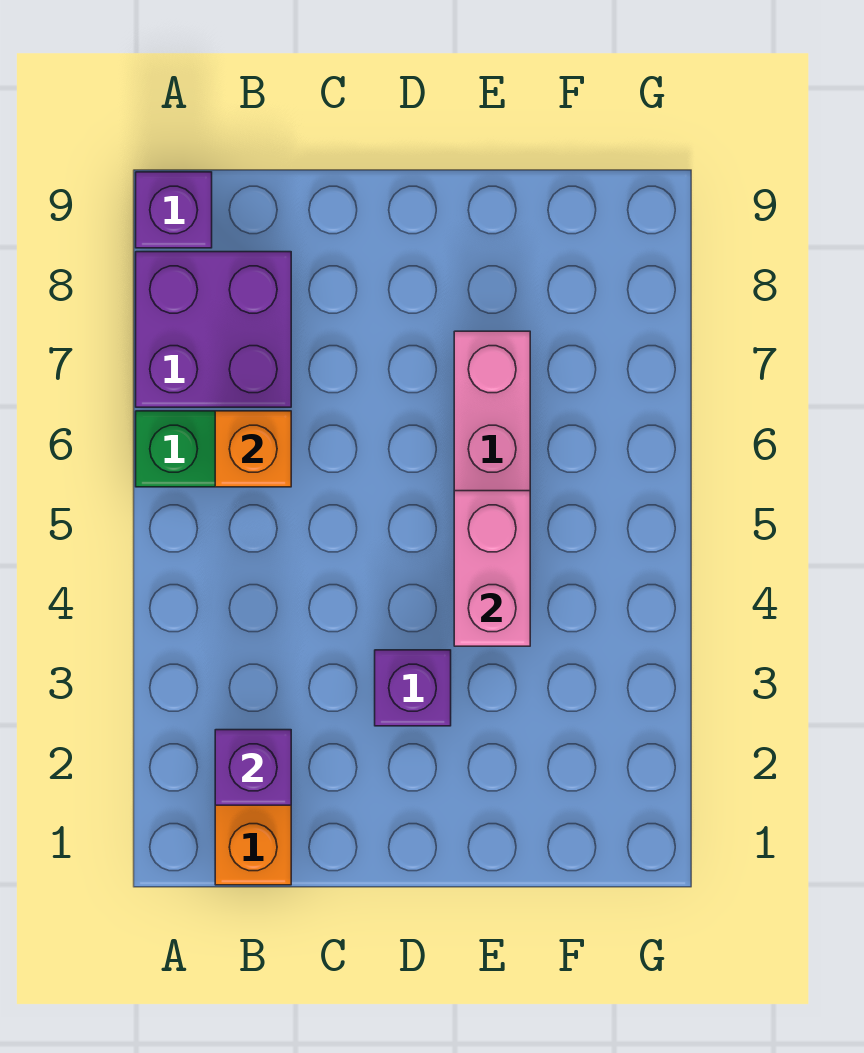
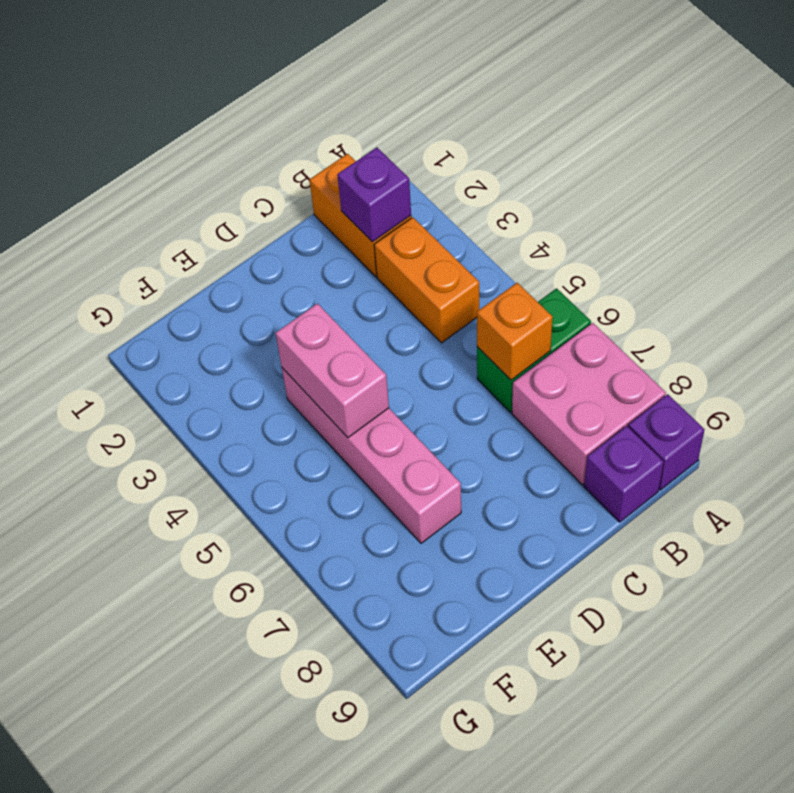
purple brick A7:B8 level 1 -> pink brick A7:B8 level 1
none -> orange brick B3:B4 level 1
purple brick D3 level 1 -> purple brick B9 level 1

